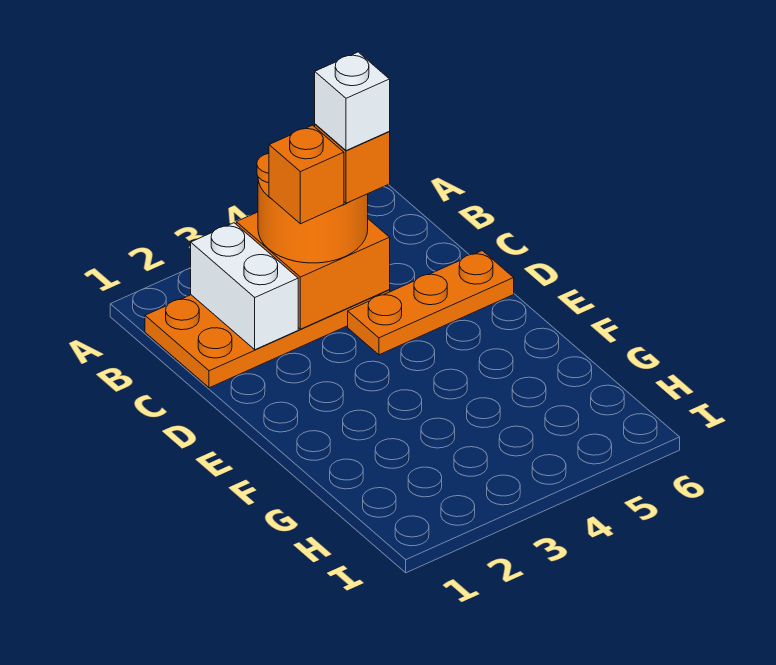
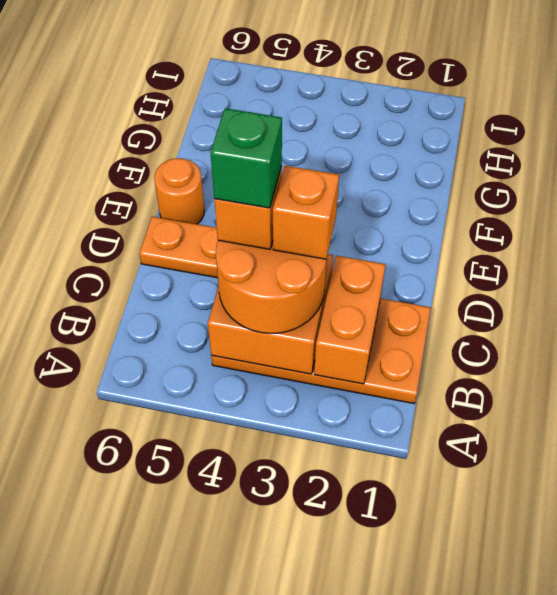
white brick B2:C2 level 2 -> orange brick B2:C2 level 2
white brick C4 level 5 -> green brick C4 level 5
none -> orange round brick E6 level 1

